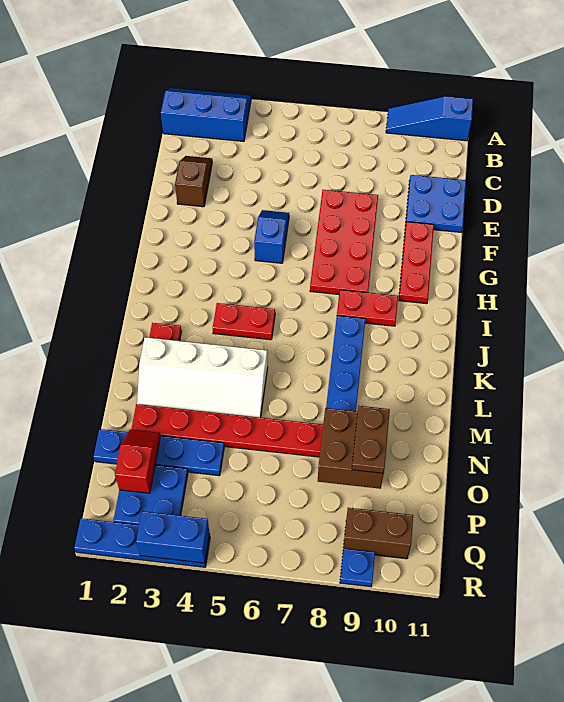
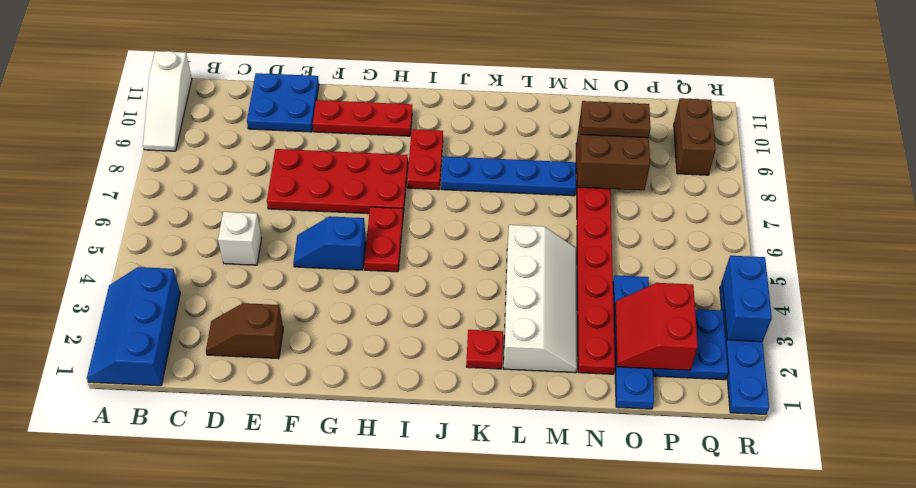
blue slope A9:A11 level 1 top 11 -> white slope A9:A11 level 1 top 11
none -> white brick D5 level 1
red plate J4:J5 level 1 -> red plate H5:H6 level 1
red slope O2:P2 level 2 top P -> red slope O2:P3 level 2 top P
blue plate R9 level 1 -> none

